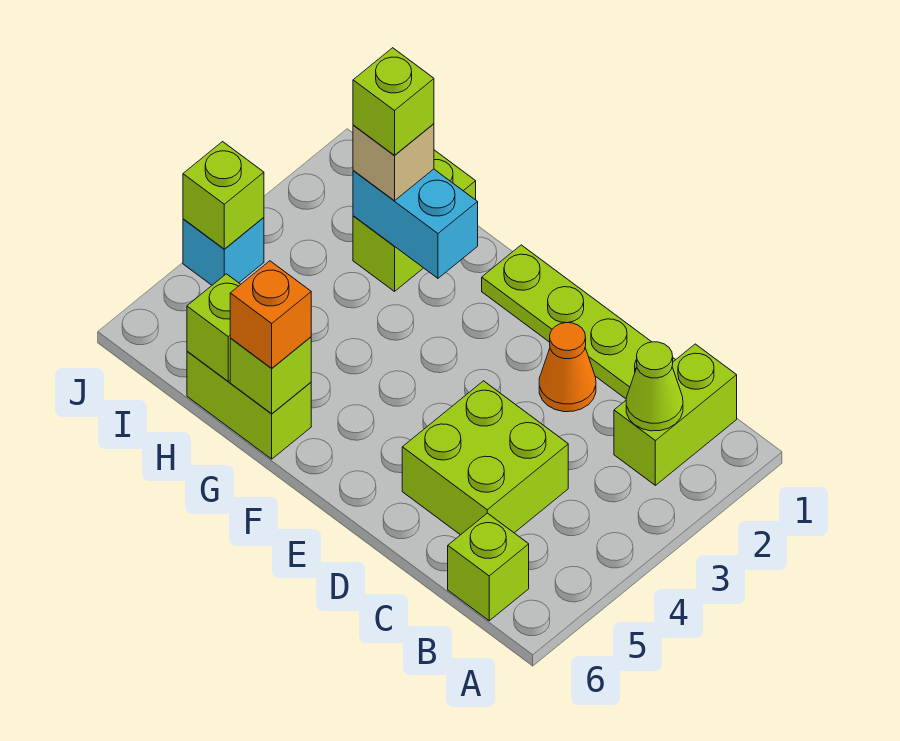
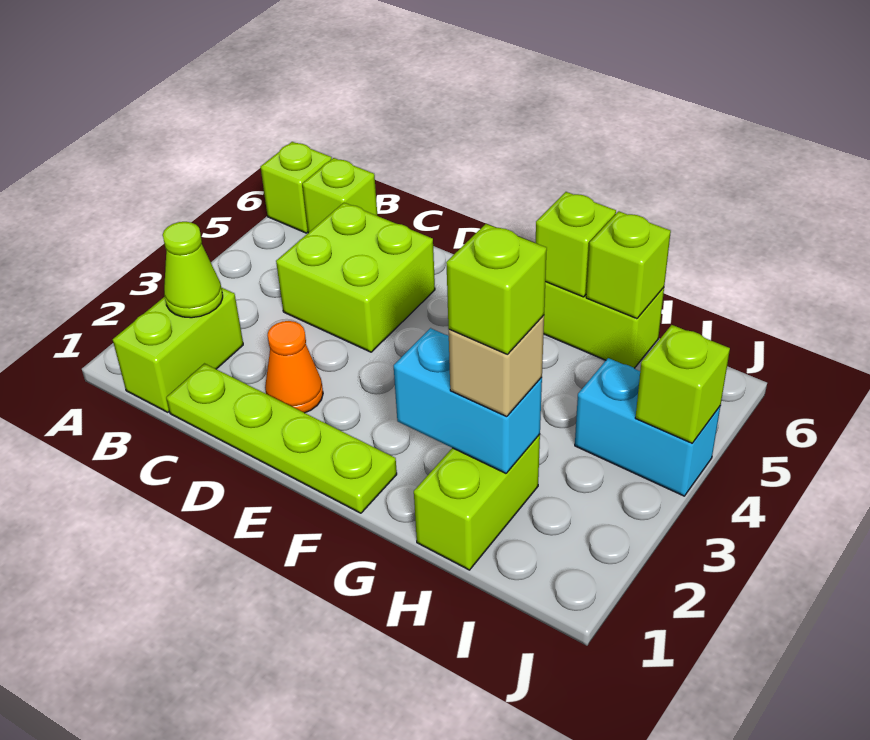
none -> lime brick A6 level 1
orange brick G6 level 3 -> none
cyan brick J4 level 1 -> cyan brick I4:J4 level 1

